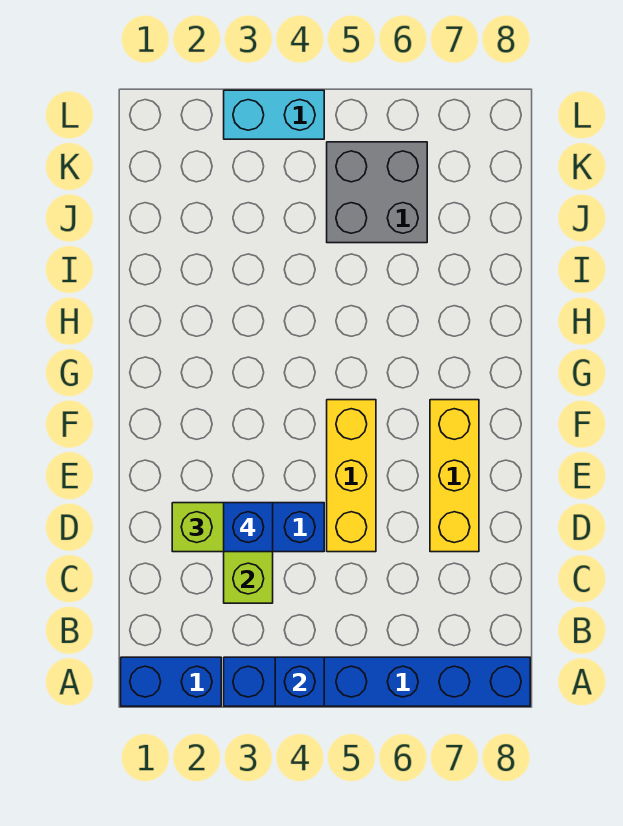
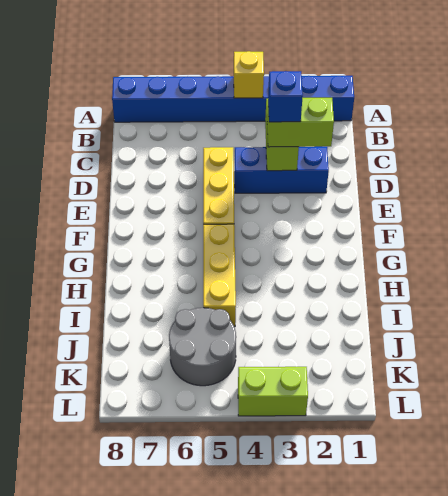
blue brick A4 level 2 -> yellow brick A4 level 2
yellow brick D7:F7 level 1 -> yellow brick G5:I5 level 1
grey brick J5:K6 level 1 -> grey round brick J5:K6 level 1
cyan brick L3:L4 level 1 -> lime brick L3:L4 level 1

